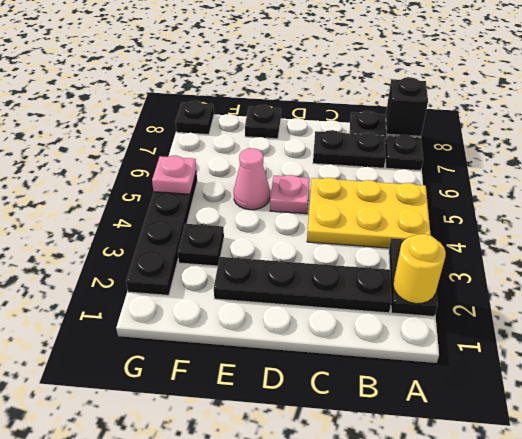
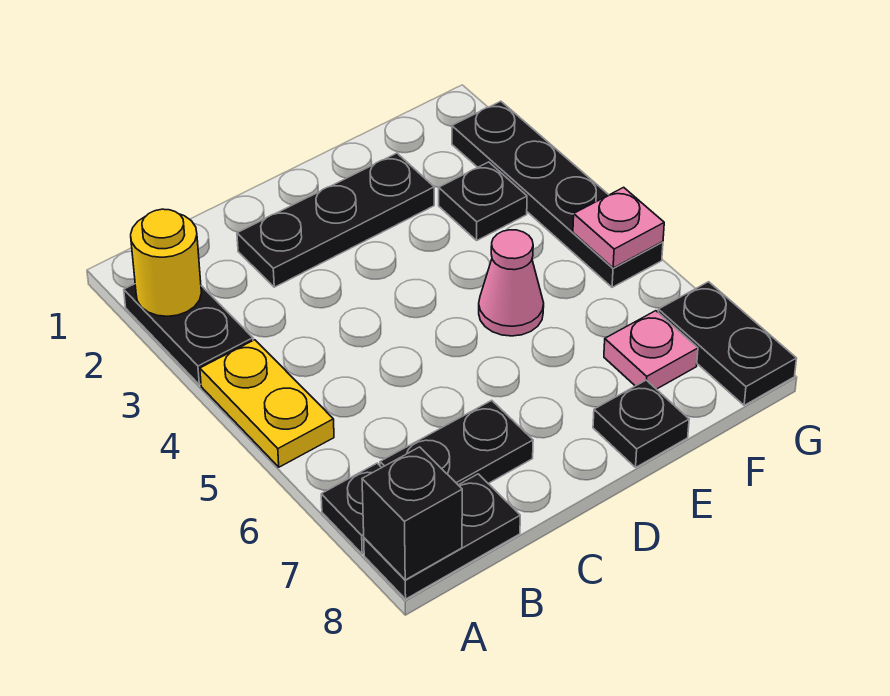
yellow plate A4:C5 level 1 -> yellow plate A4:A5 level 1
black plate B2:E2 level 1 -> black plate C2:E2 level 1
pink plate D5 level 1 -> pink plate F7 level 1
black plate G8 level 1 -> black plate G7:G8 level 1

